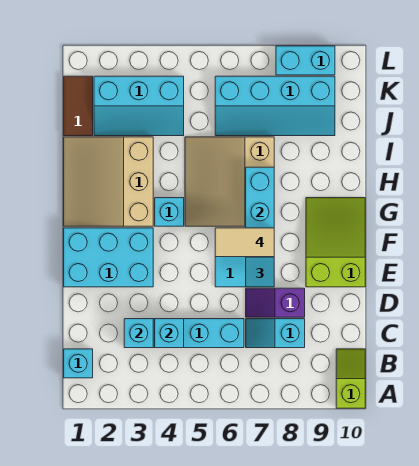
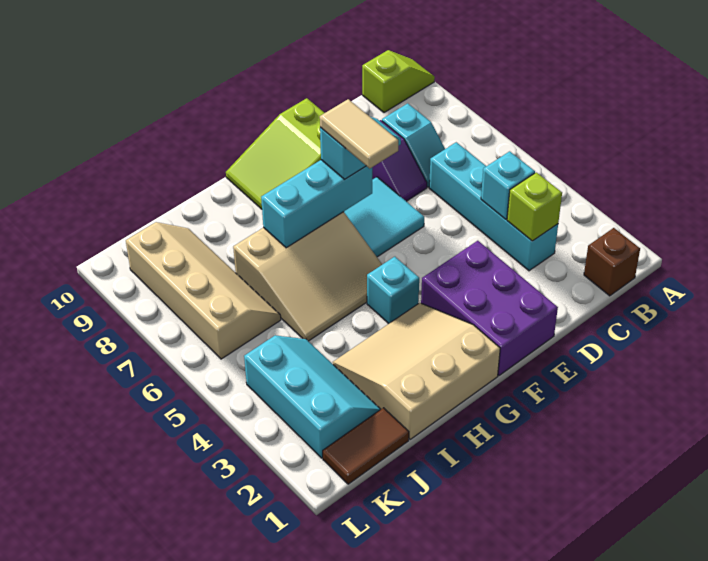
lime slope A10:B10 level 1 top A -> lime slope A10:B10 level 1 top B
cyan brick B1 level 1 -> brown brick B1 level 1
cyan brick C3 level 2 -> lime brick C3 level 2
cyan brick E1:F3 level 1 -> purple brick E1:F3 level 1
tan slope G1:I3 level 1 top 3 -> tan slope G1:I3 level 1 top 1
cyan slope J6:K9 level 1 top K -> tan slope J6:K9 level 1 top K
cyan brick L8:L9 level 1 -> none

